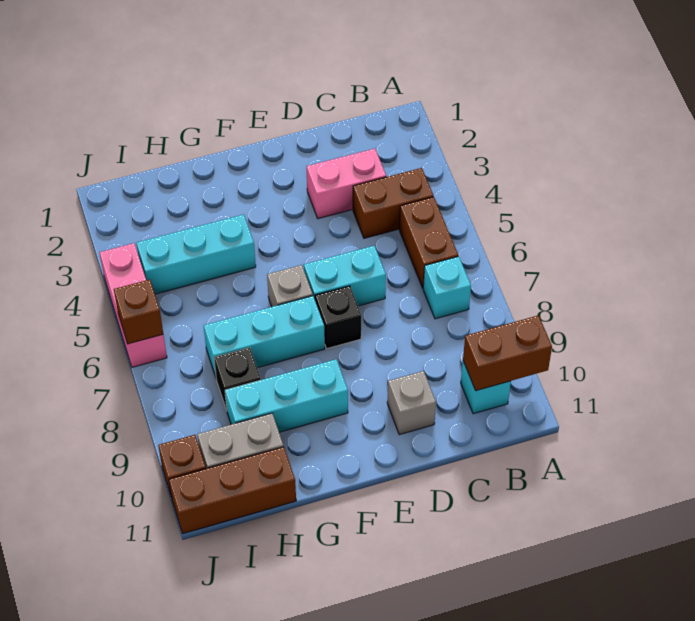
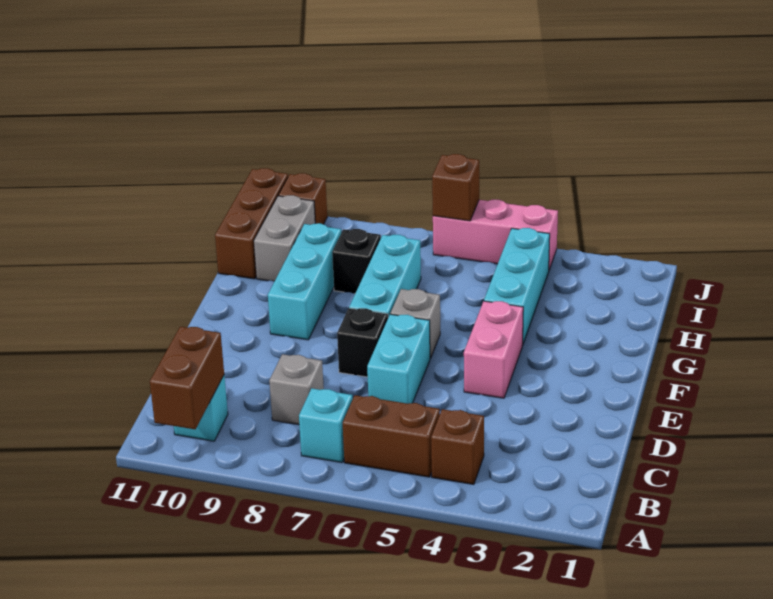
brown brick B4:C4 level 1 -> brown brick B4 level 1
pink brick C3:D3 level 1 -> pink brick E4:F4 level 1
grey brick D10 level 1 -> grey brick C8 level 1

